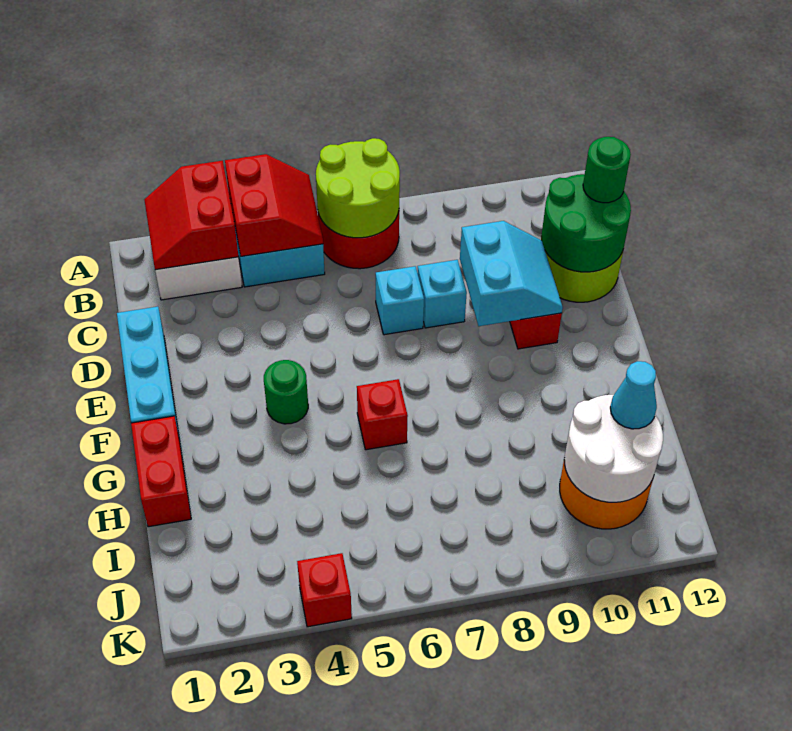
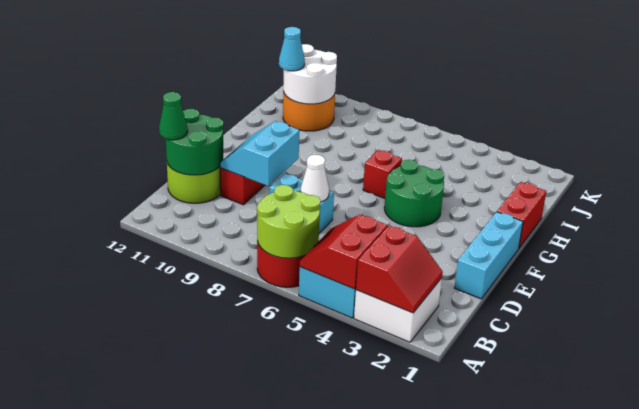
green round brick C12 level 3 -> green cone C12 level 3
none -> white cone D7 level 2
green round brick F4 level 1 -> green round brick F4:G5 level 1
red brick K4 level 1 -> none

